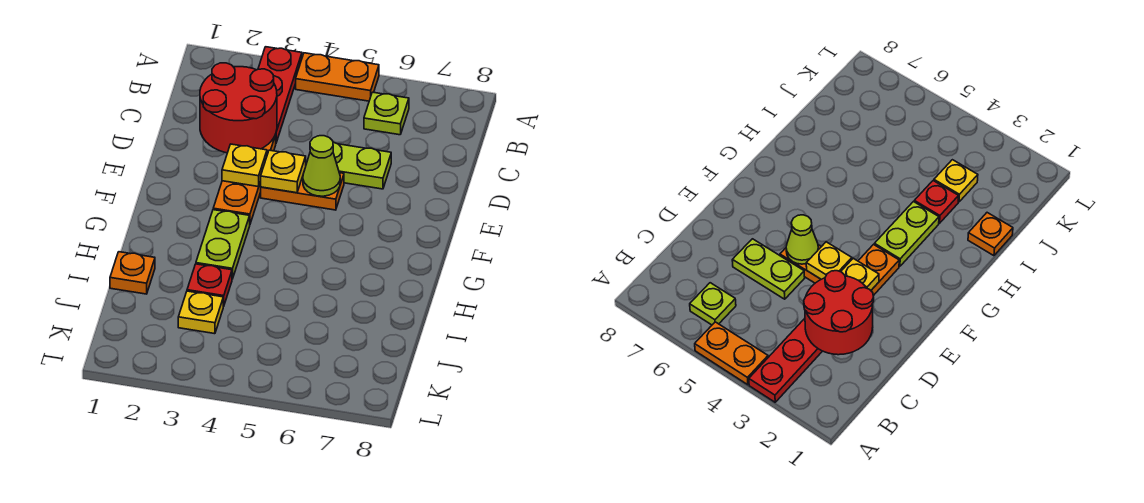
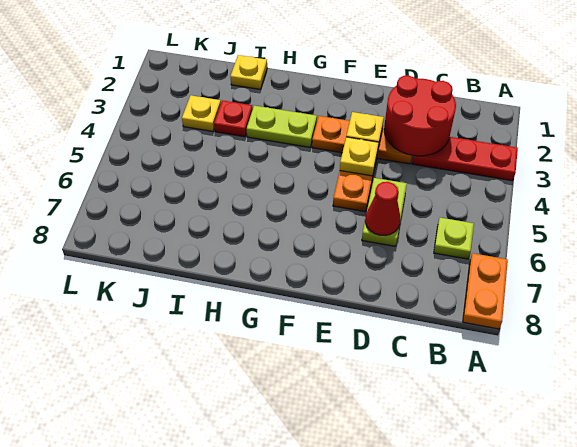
orange plate A4:A5 level 1 -> orange plate A7:A8 level 1
none -> red cone D6 level 2
lime cone E5 level 2 -> none
orange plate I1 level 1 -> yellow plate I1 level 1

